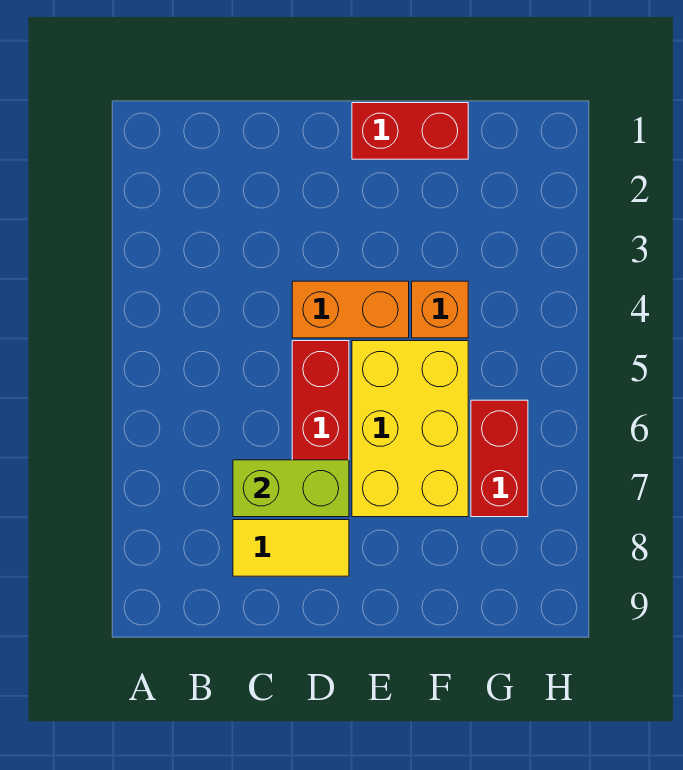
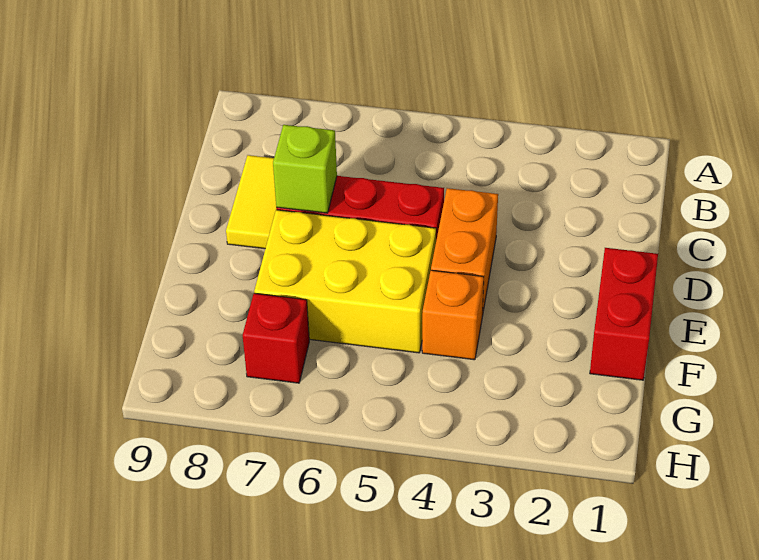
lime brick C7:D7 level 2 -> lime brick D7 level 2
red brick G6:G7 level 1 -> red brick G7 level 1

